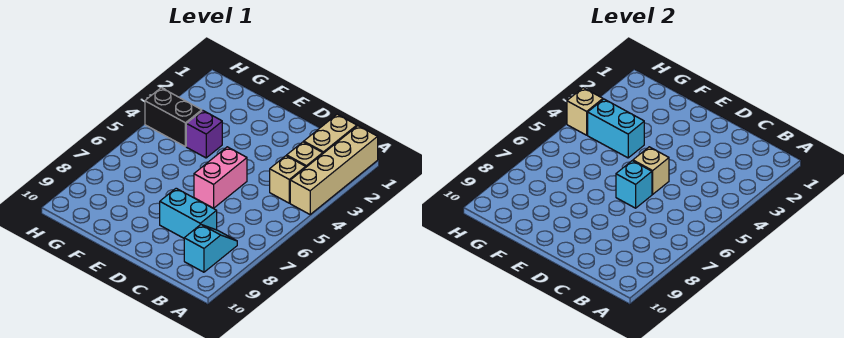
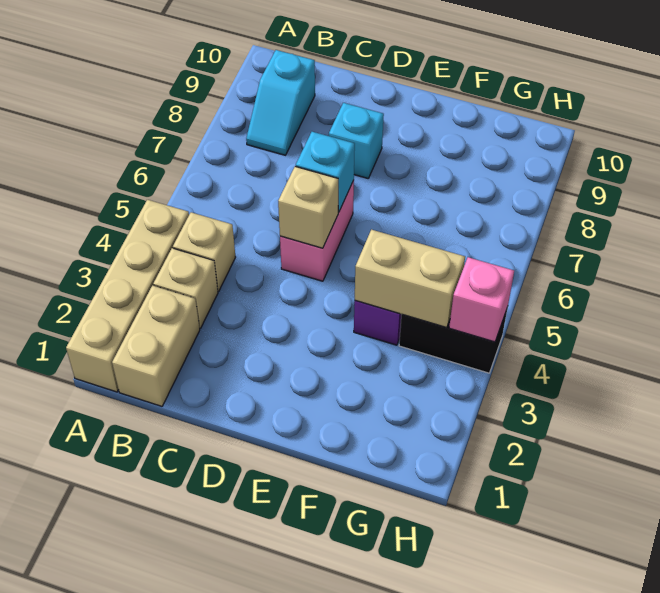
cyan brick C8:D8 level 1 -> cyan brick D8 level 1
cyan brick F4:G4 level 2 -> tan brick F4:G4 level 2
tan brick H4 level 2 -> pink brick H4 level 2

